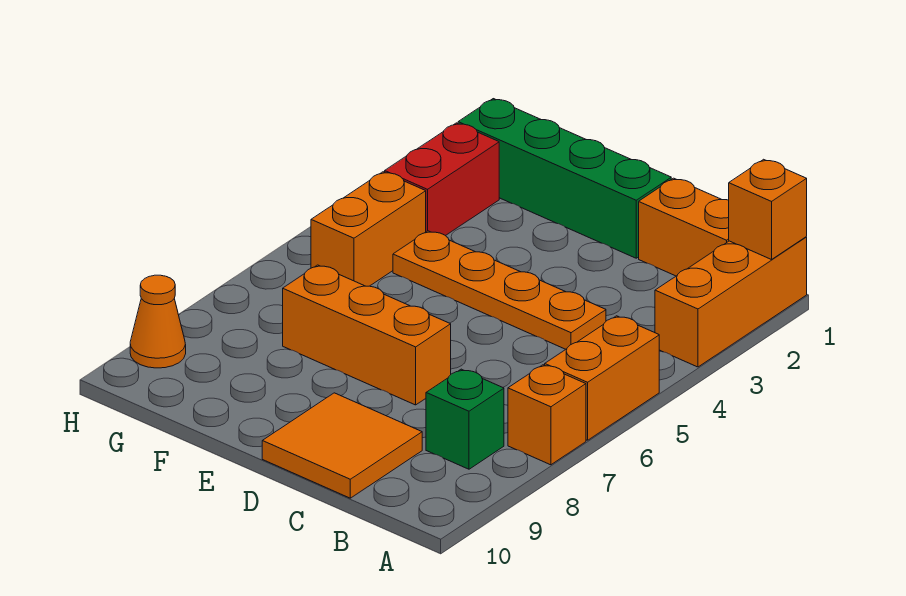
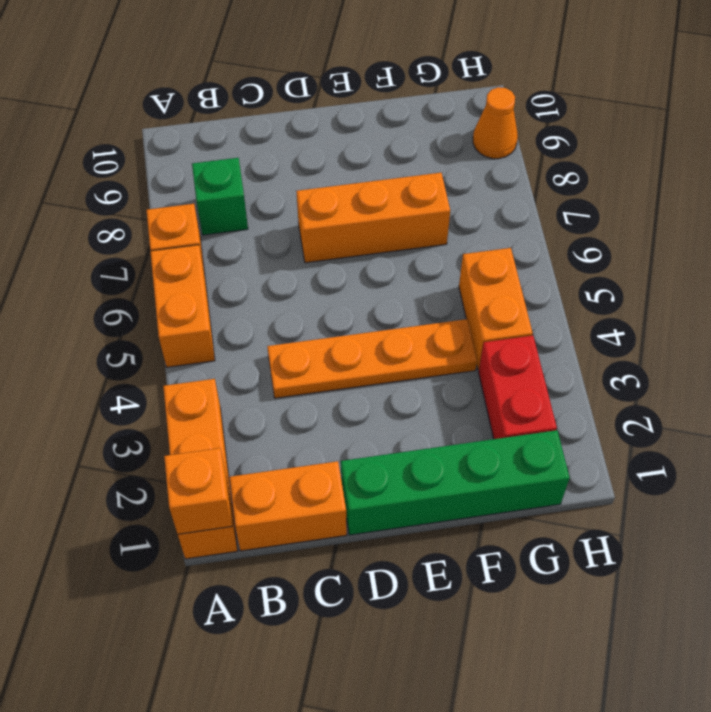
orange tile C9:D10 level 1 -> none

